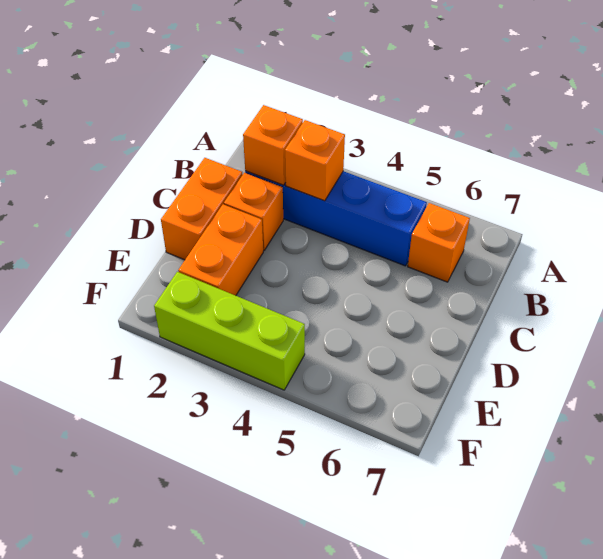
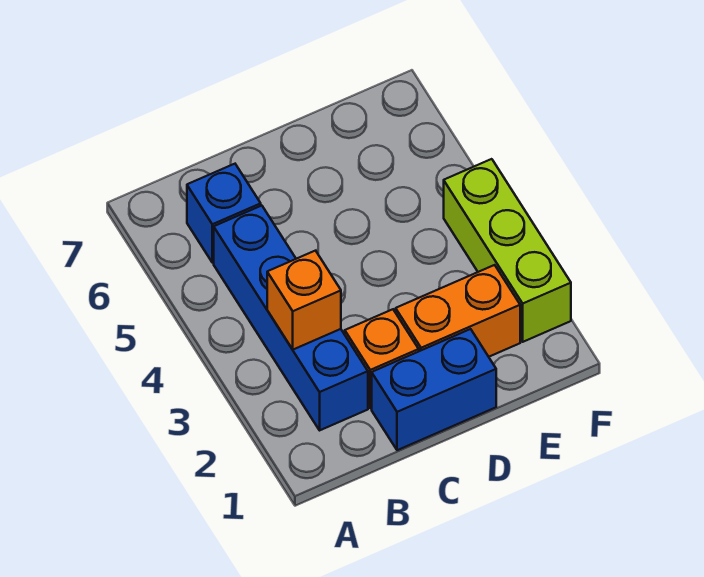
orange brick B2 level 2 -> none
orange brick B6 level 1 -> blue brick B6 level 1
orange brick C1:D1 level 1 -> blue brick C1:D1 level 1

